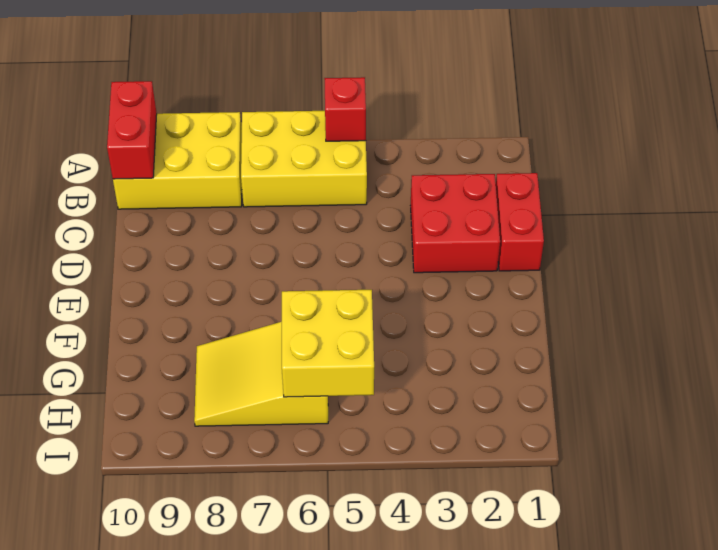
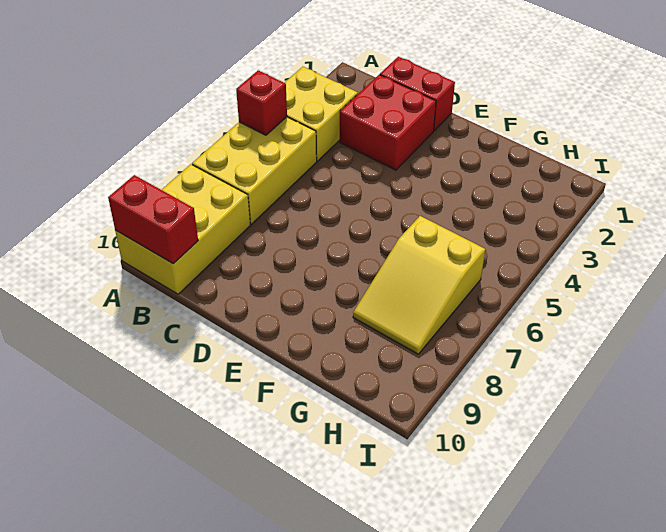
yellow brick G5:H6 level 2 -> yellow brick A3:B4 level 1

